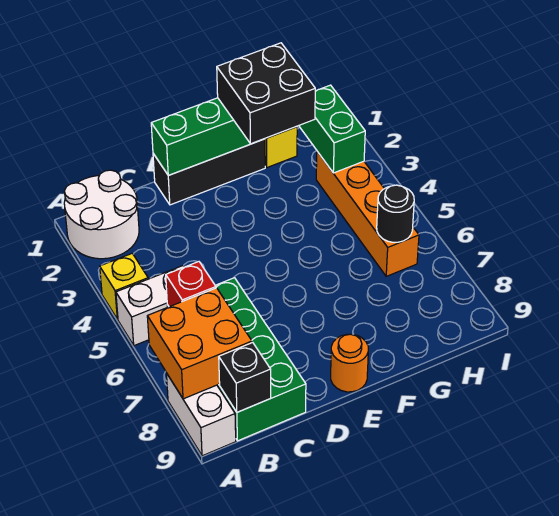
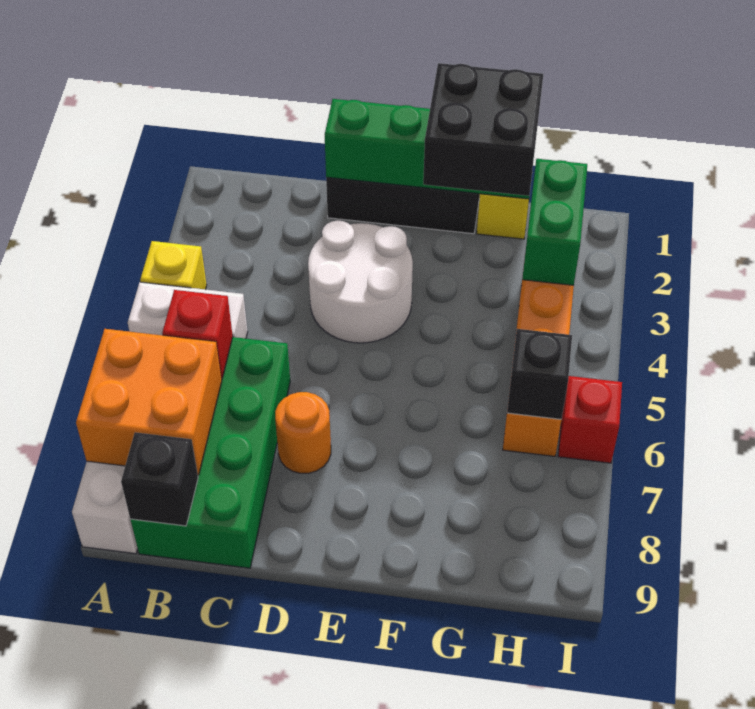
white round brick A1:B2 level 1 -> white round brick D3:E4 level 1
orange round brick E9 level 1 -> orange round brick D7 level 1
black round brick H6 level 2 -> black brick H6 level 2
none -> red brick I6 level 1

